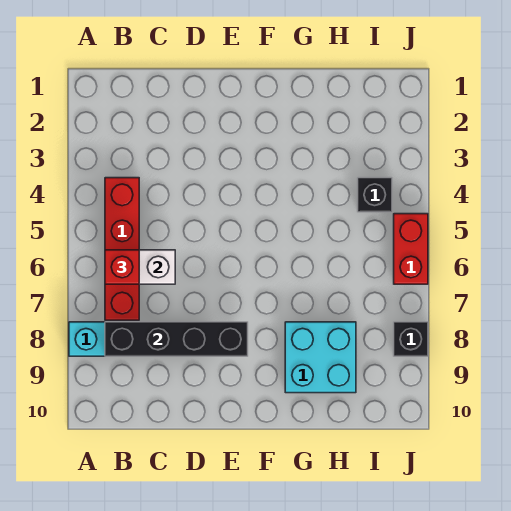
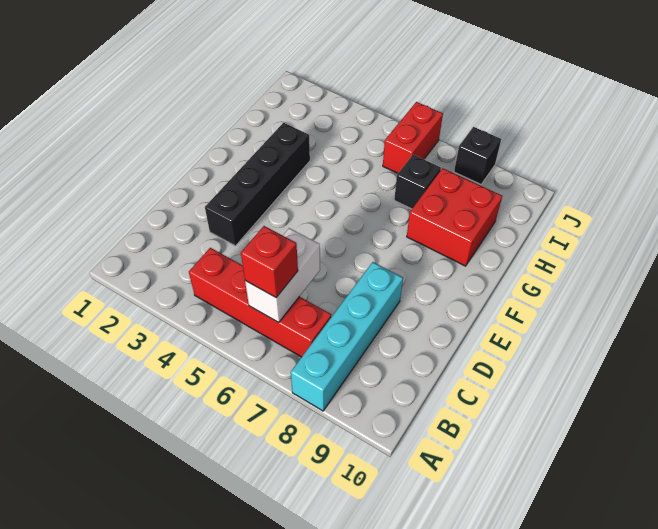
black brick B8:E8 level 2 -> black brick D3:G3 level 1
cyan brick G8:H9 level 1 -> red brick G8:H9 level 1
black brick I4 level 1 -> black brick H7 level 1
red brick J5:J6 level 1 -> red brick I6:J6 level 1

